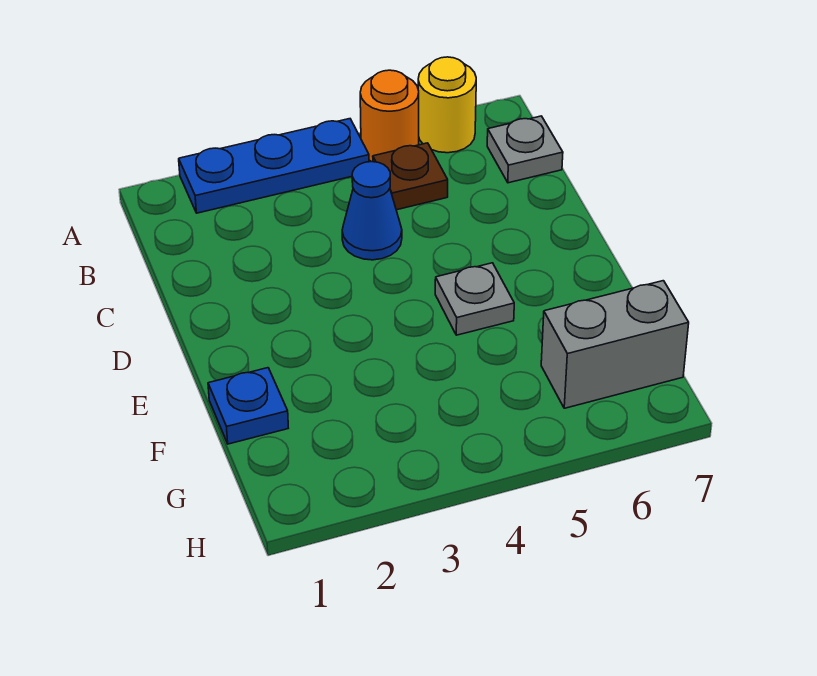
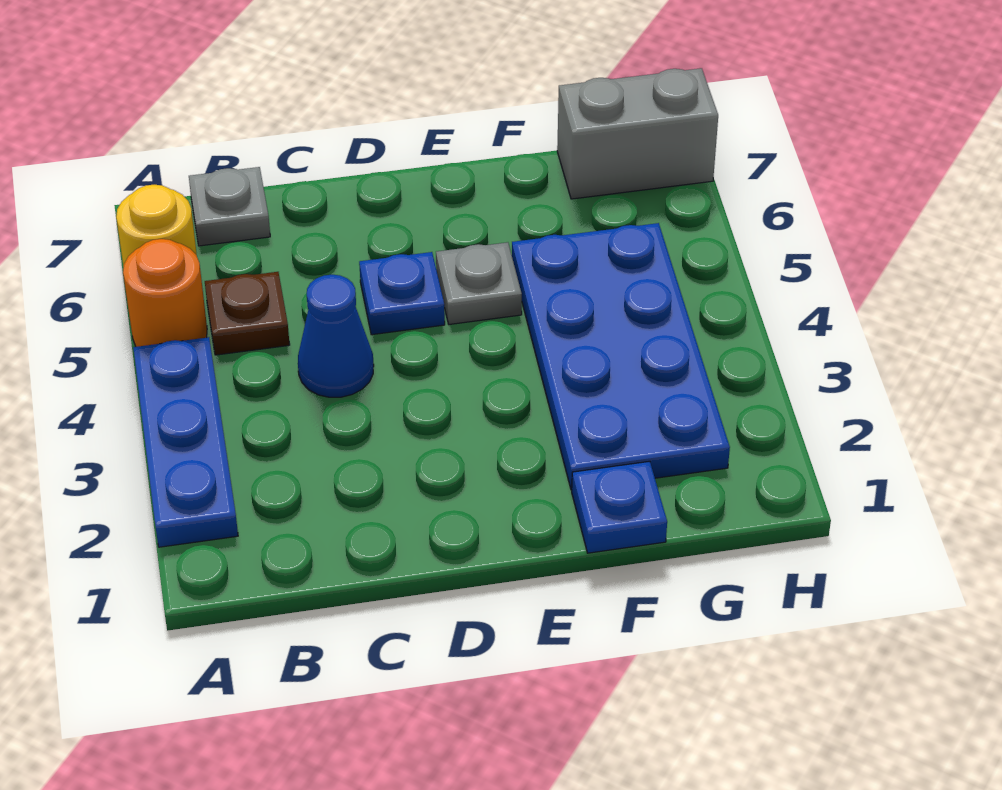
none -> blue plate D5 level 1
none -> blue plate F2:G5 level 1
grey brick G6:G7 level 1 -> grey brick G7:H7 level 1

